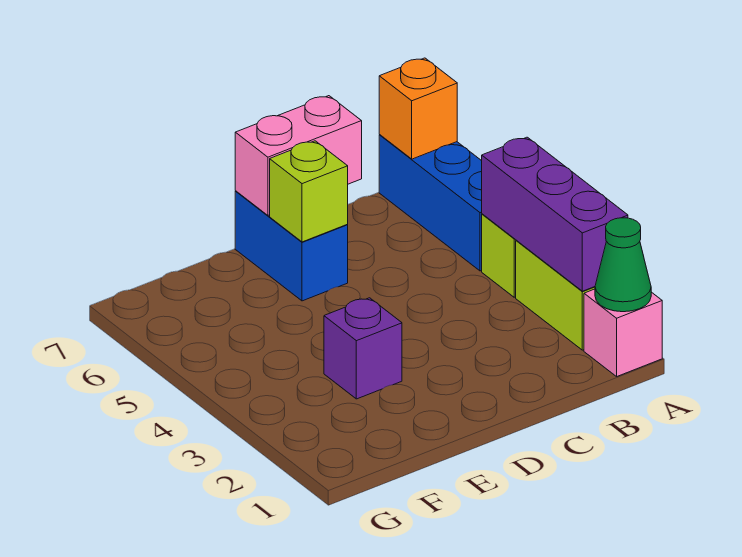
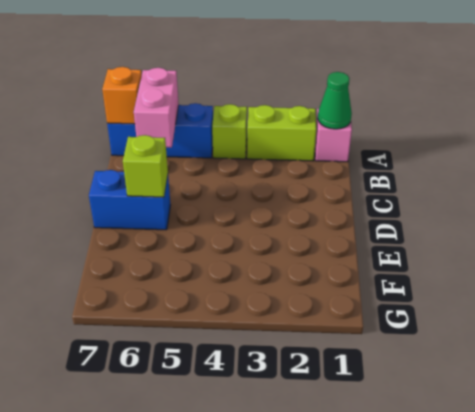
purple brick A2:A4 level 2 -> none
pink brick C7:D7 level 2 -> pink brick A6:B6 level 2
purple brick E3 level 1 -> none

